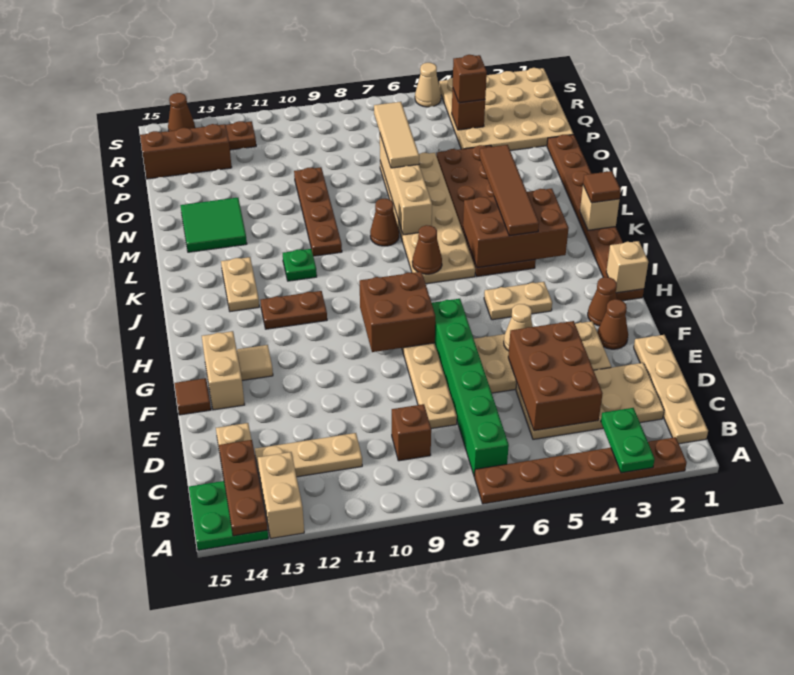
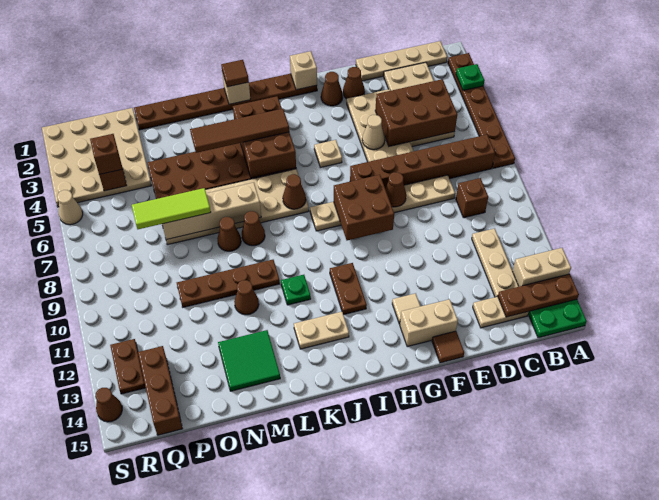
green plate A3:B3 level 2 -> green plate A3 level 2
green brick B7:G7 level 1 -> brown brick B7:G7 level 1
none -> brown cone F8 level 2
tan plate H4:H5 level 1 -> tan plate H5 level 1
none -> brown cone M8 level 1
none -> brown cone M11 level 1
tan tile N7:P7 level 3 -> lime tile N7:P7 level 3

